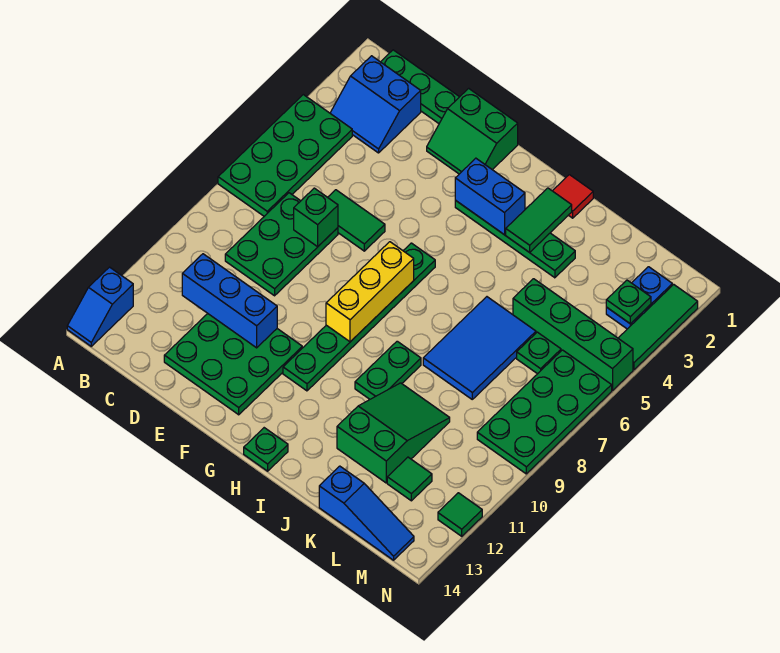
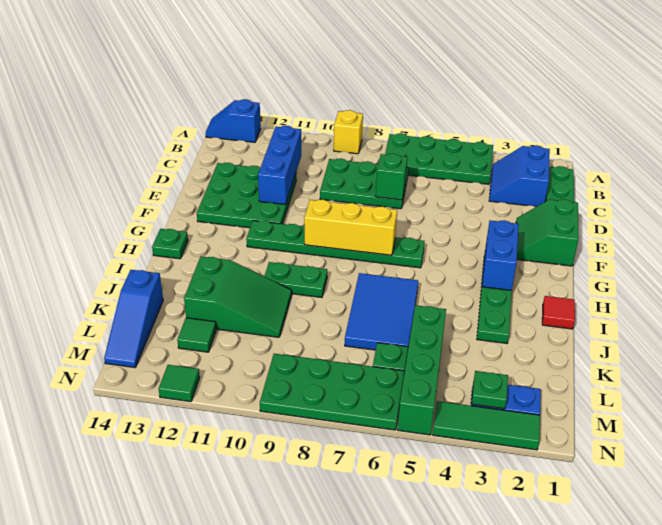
none -> yellow brick A9 level 1
green tile D6:E6 level 1 -> none
green tile I2:I3 level 2 -> none
blue tile J6:K8 level 1 -> blue tile I6:K7 level 1

